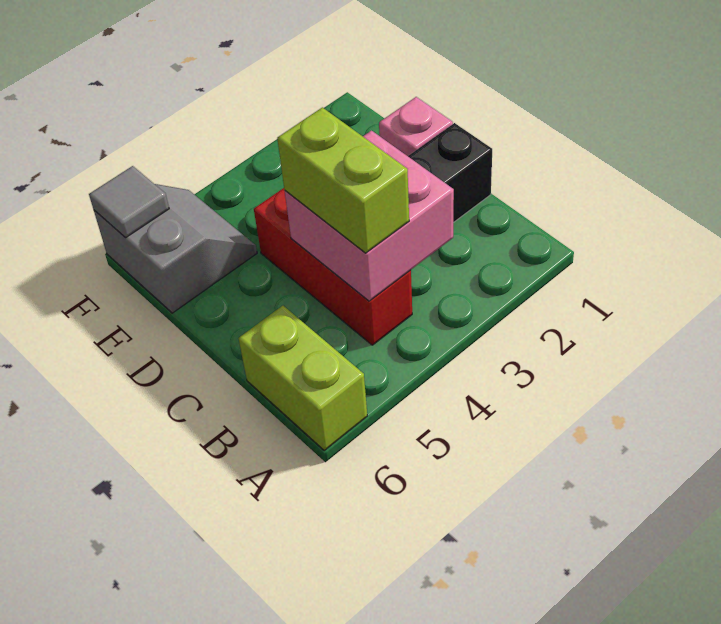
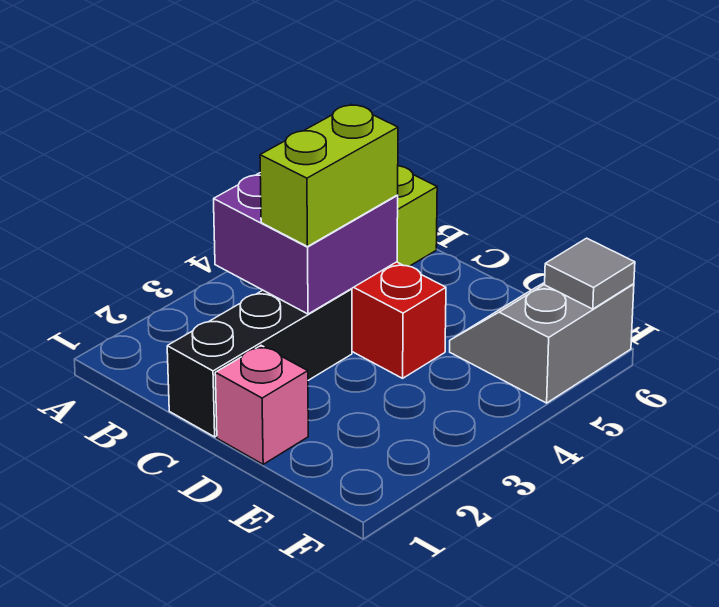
pink brick B3:C4 level 2 -> purple brick B3:C4 level 2
lime brick B4:C4 level 3 -> lime brick C3:C4 level 3
grey slope E5:F6 level 1 top 6 -> grey slope E5:F6 level 1 top F

